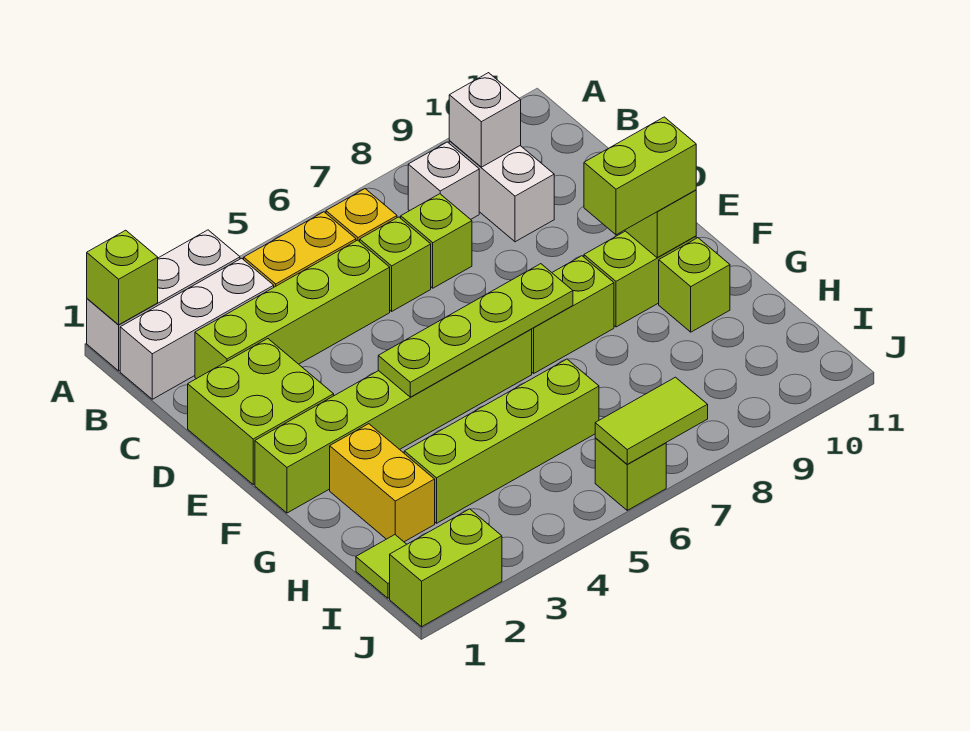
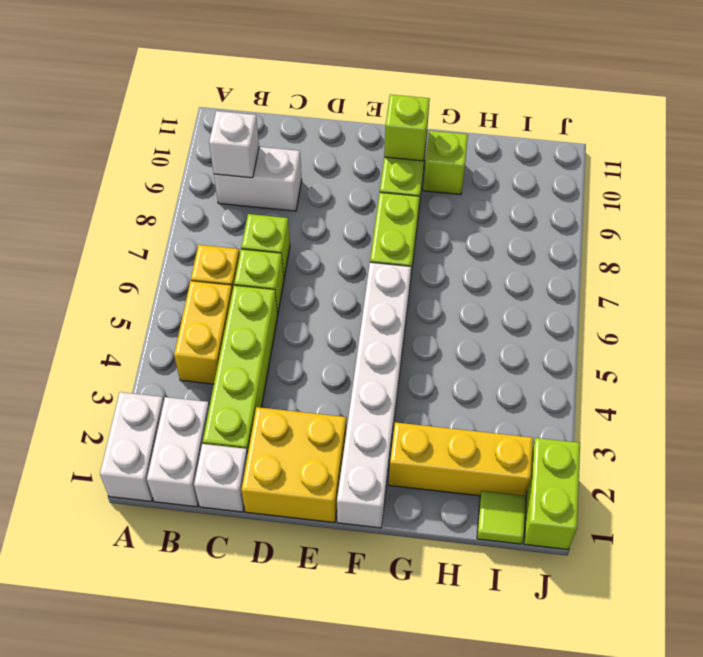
white brick A1:A3 level 1 -> white brick A1:A2 level 1
lime brick A1 level 2 -> none
white brick B1:B3 level 1 -> white brick B1:B2 level 1
white brick B8 level 1 -> white brick C1 level 1
lime brick D1:E2 level 1 -> yellow brick D1:E2 level 1
lime brick F1:F6 level 1 -> white brick F1:F6 level 1
lime plate F4:F7 level 2 -> none
lime brick F9:F10 level 3 -> none
yellow brick G2:H2 level 1 -> yellow brick G2:I2 level 1
lime brick H3:H6 level 1 -> none
lime brick J6 level 1 -> none
lime tile J6:J7 level 2 -> none

